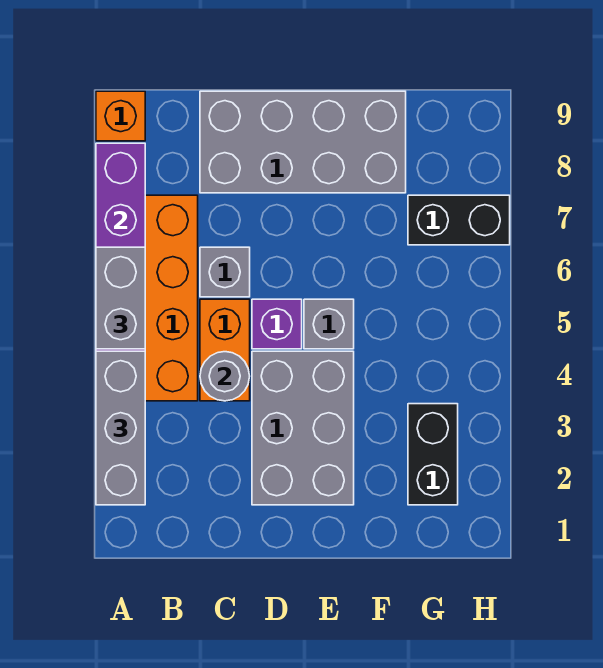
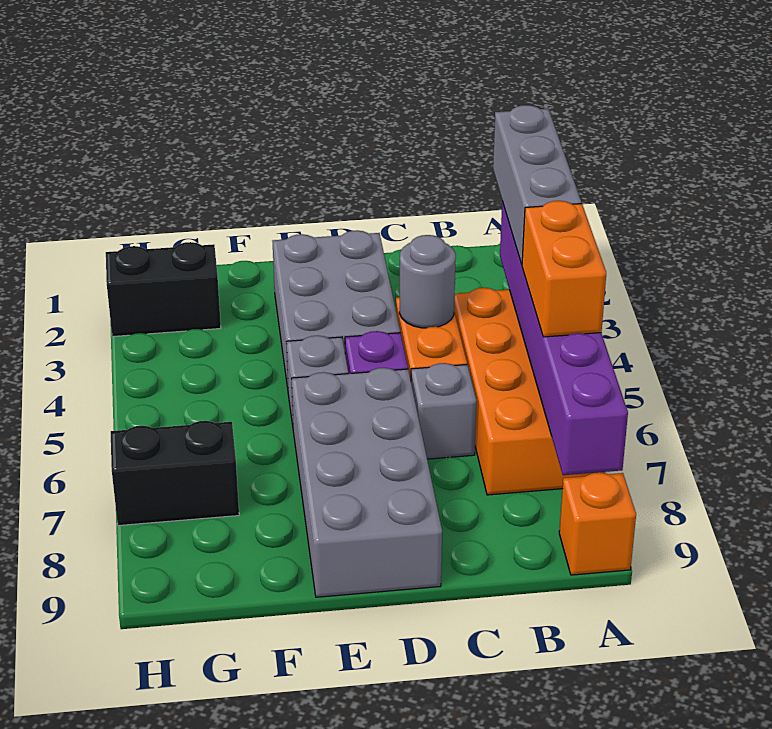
grey brick A5:A6 level 3 -> orange brick A5:A6 level 3
grey brick C8:F9 level 1 -> grey brick D6:E9 level 1
black brick G2:G3 level 1 -> black brick G2:H2 level 1

